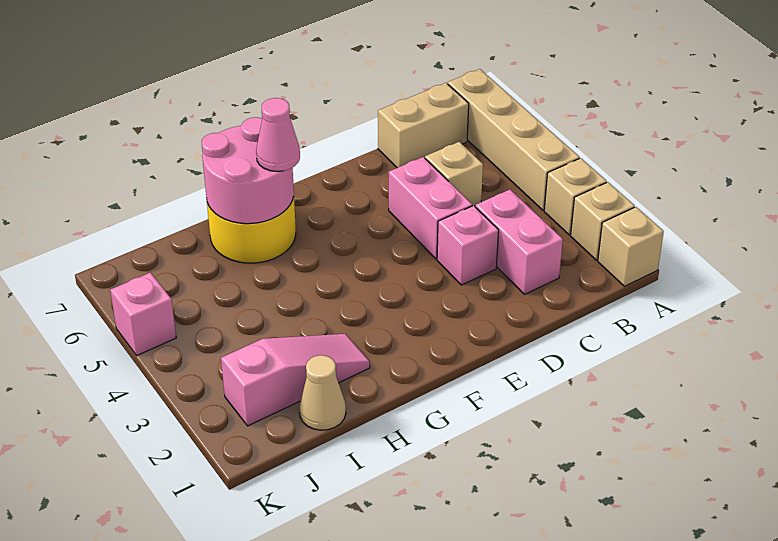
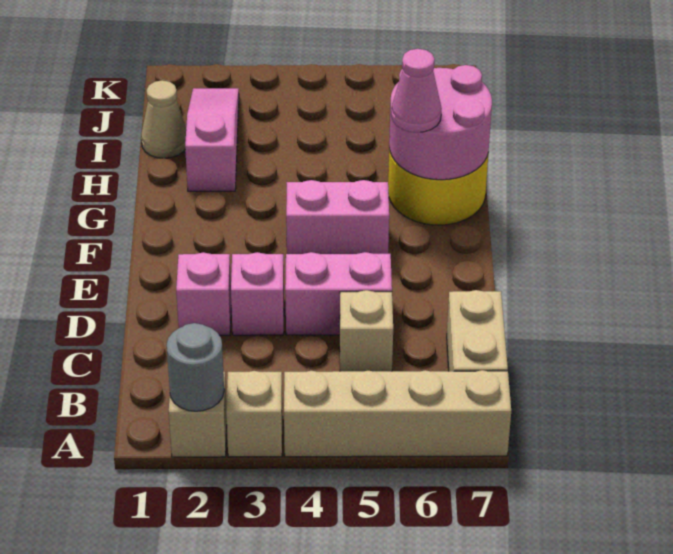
tan brick A1 level 1 -> none
none -> grey round brick A2 level 2
pink brick C2:C3 level 1 -> pink brick F4:F5 level 1
pink slope H2:J2 level 1 top J -> pink slope H2:J2 level 1 top H
pink brick K5 level 1 -> pink brick D2 level 1

